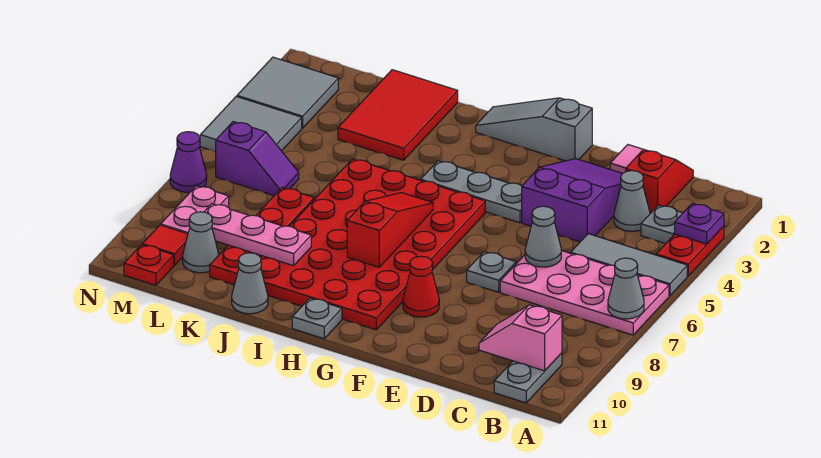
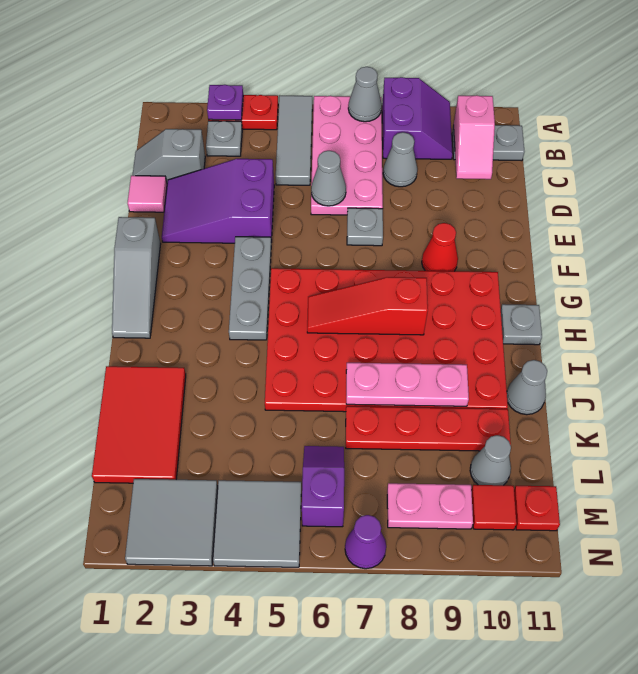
none -> purple slope A8:B9 level 1 top 8
red slope C1:C2 level 1 top 2 -> grey slope C1:C2 level 1 top 2
grey cone C3 level 1 -> grey cone C8 level 1
red tile J1:K3 level 1 -> red tile J1:L2 level 1
pink plate J9:L9 level 2 -> pink plate J7:J9 level 2

